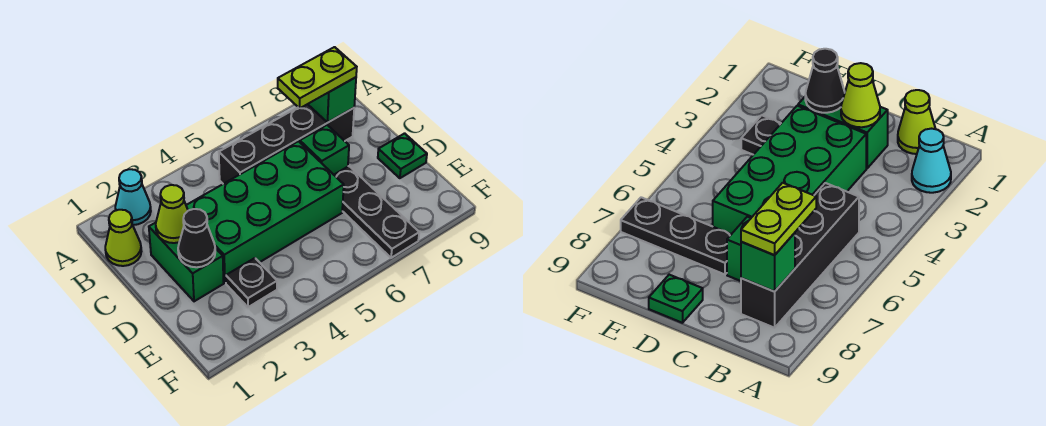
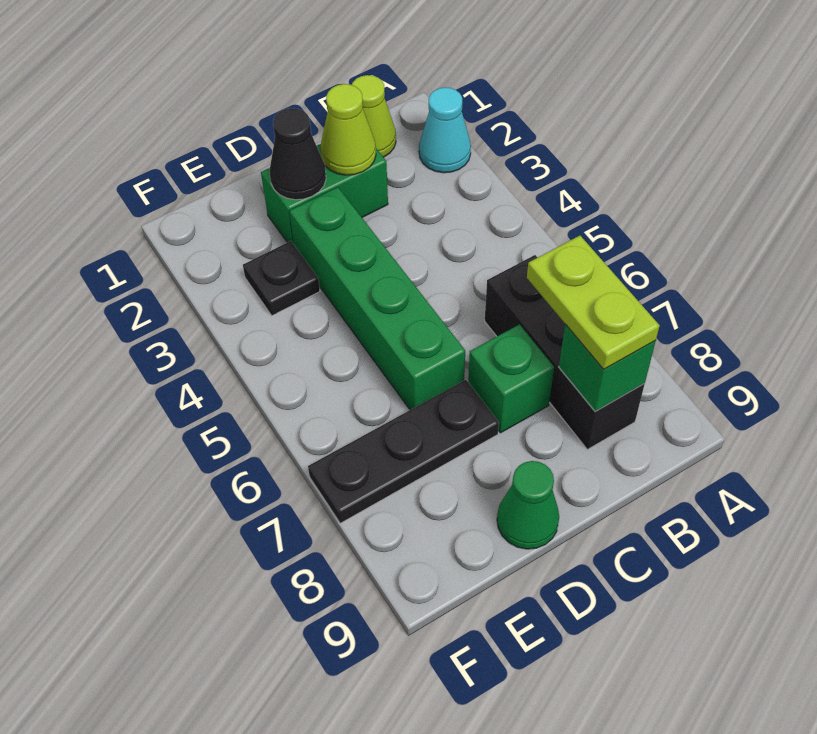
black brick B5:B8 level 1 -> black brick B6:B8 level 1
green brick C3:D6 level 1 -> green brick D3:D6 level 1
green plate D9 level 1 -> green cone D9 level 1

